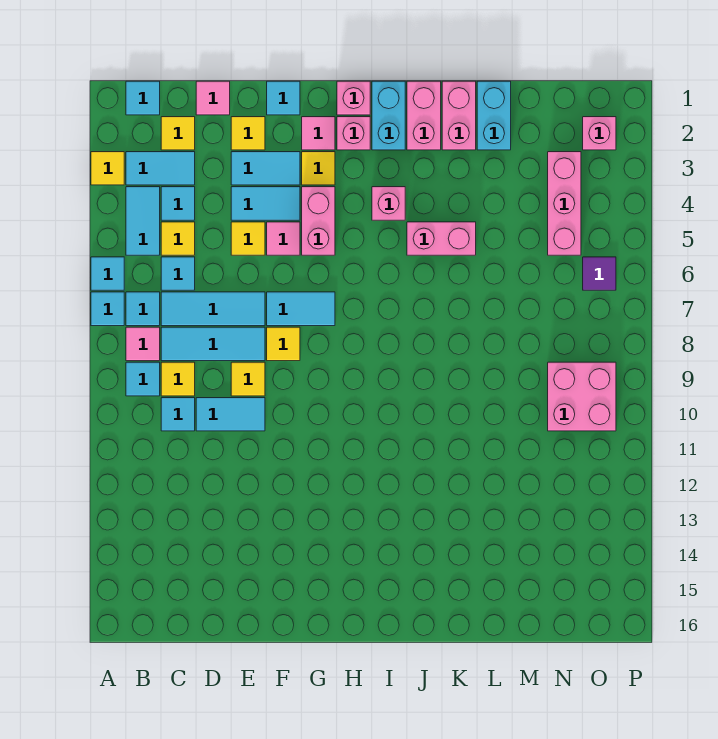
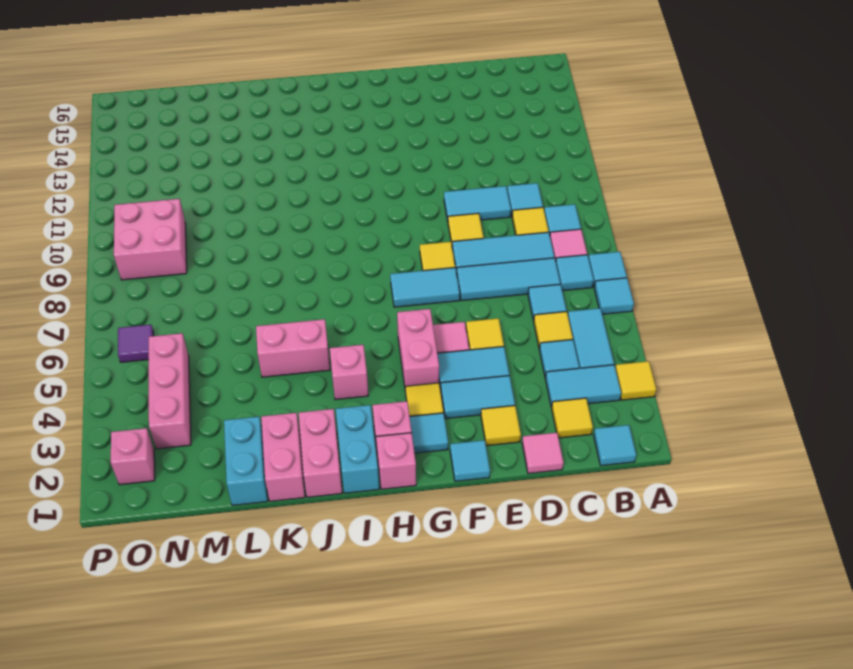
pink tile G2 level 1 -> cyan tile G2 level 1

